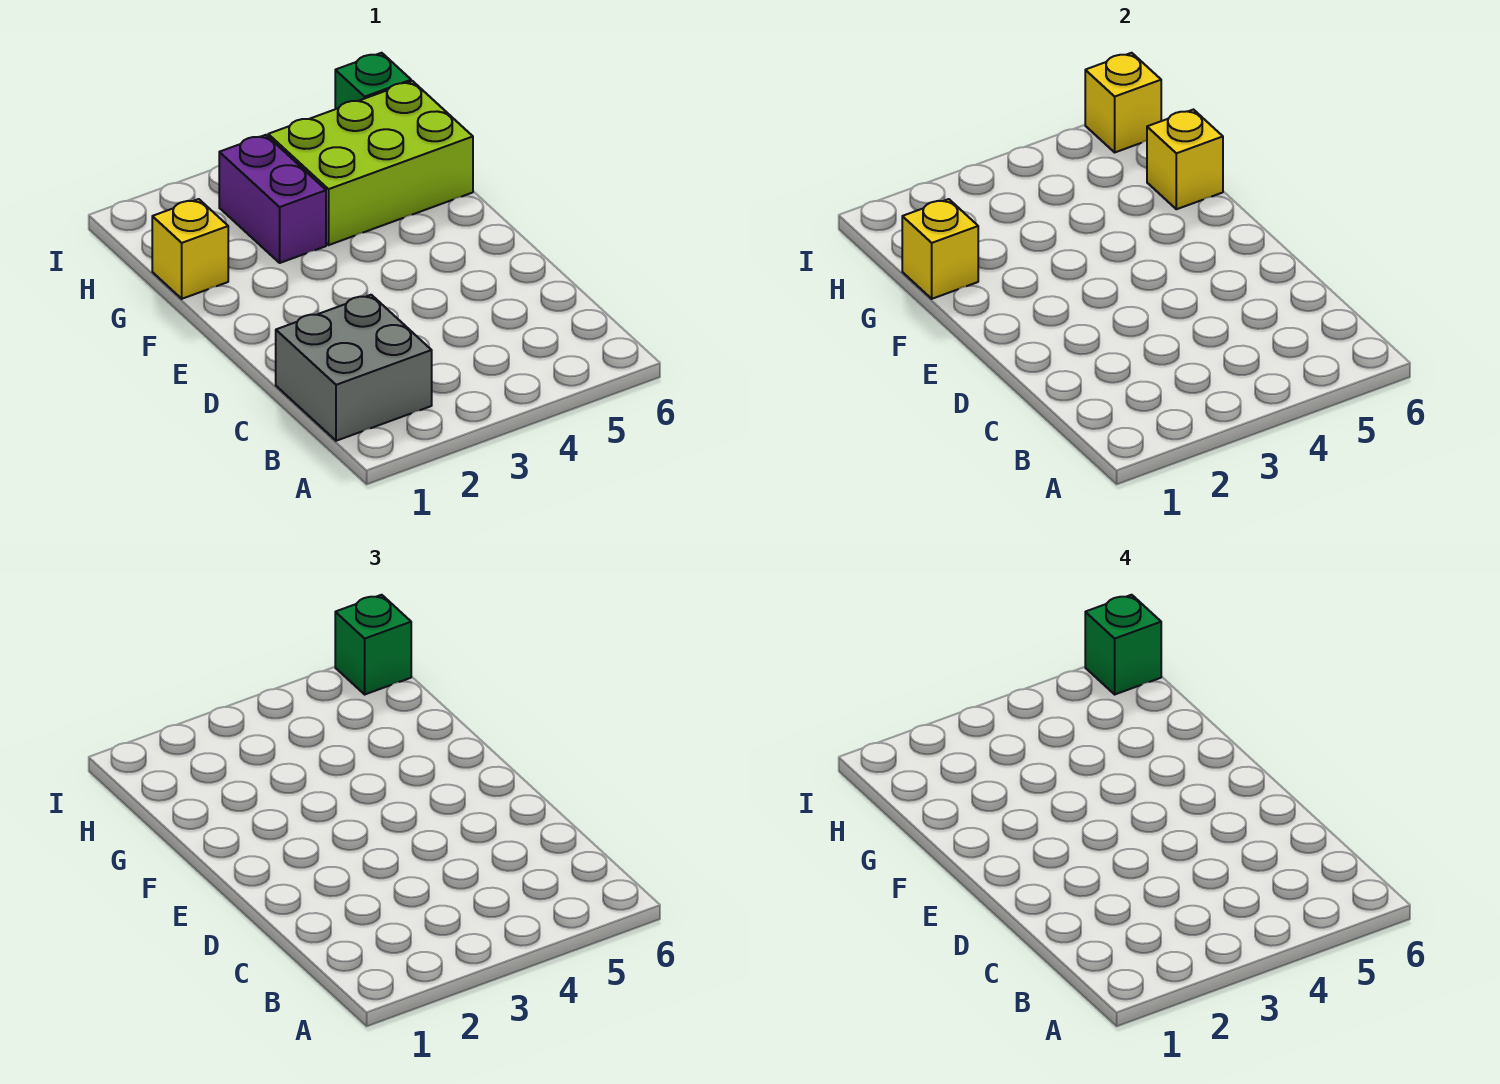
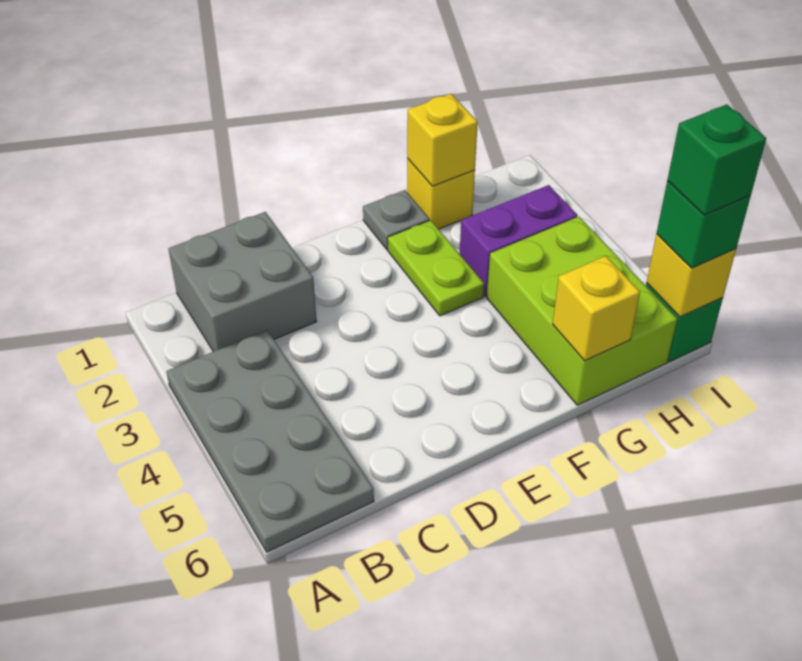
none -> grey plate A3:B6 level 1
none -> grey plate F1 level 1
none -> lime plate F2:F3 level 1

